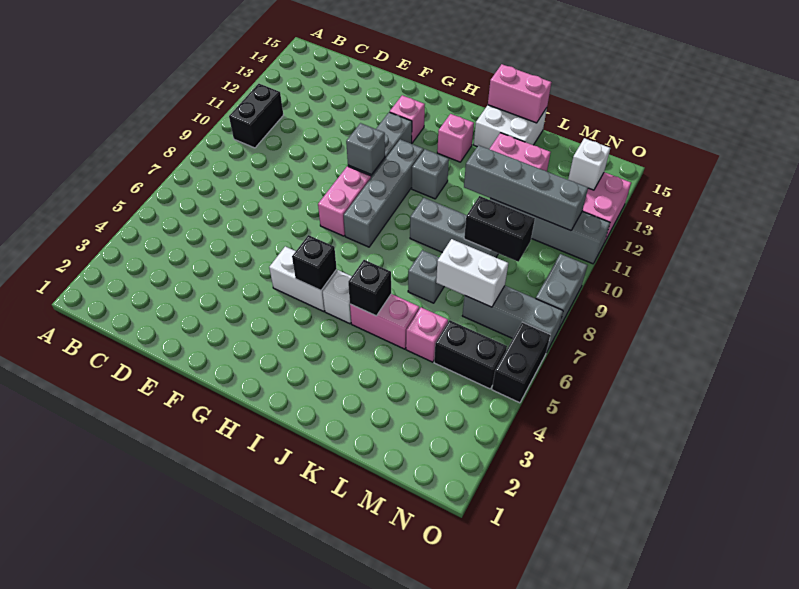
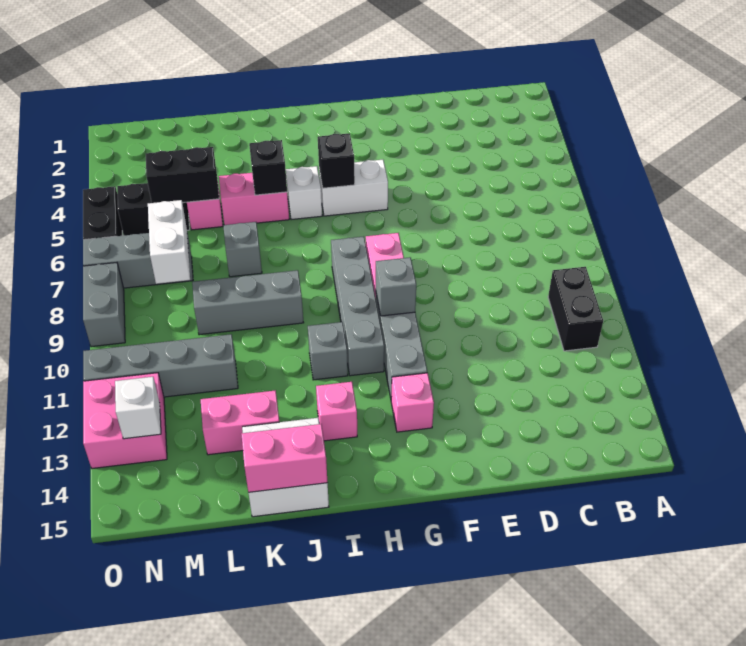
grey brick K11:N11 level 2 -> none
white brick L7:M7 level 2 -> white brick M7:M8 level 2
black brick L9:M9 level 2 -> black brick L5:M5 level 2

